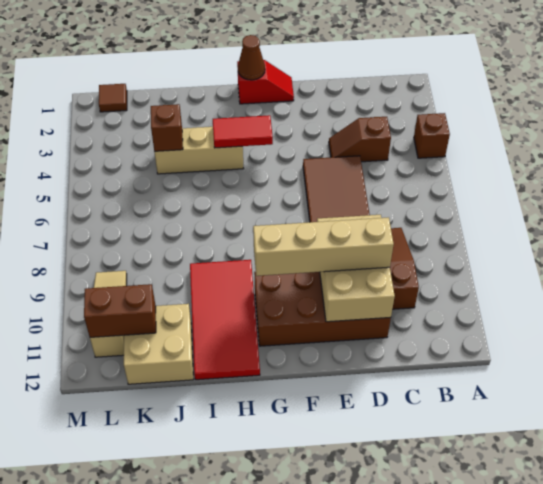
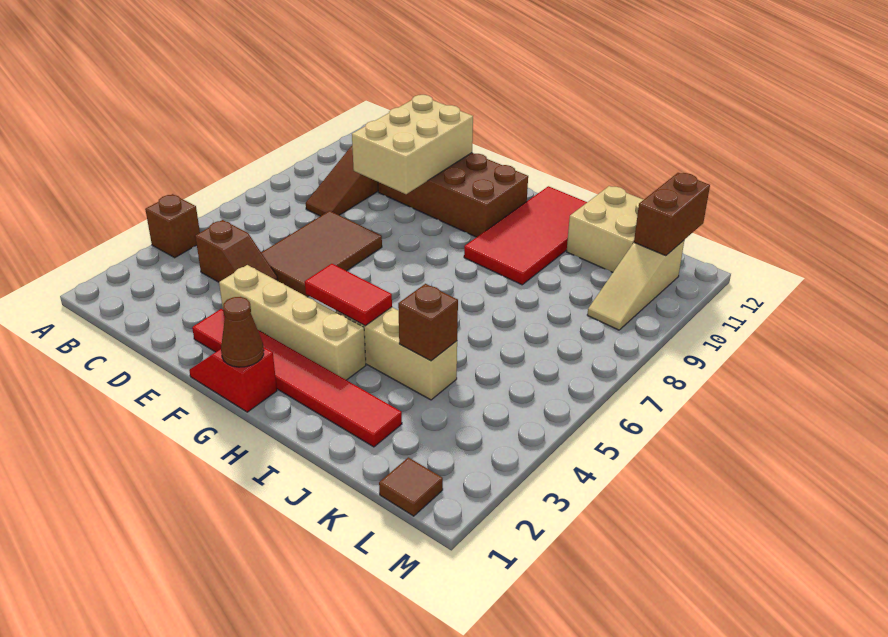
tan brick D10:G10 level 3 -> tan brick E3:H3 level 1
none -> red tile E2:J2 level 1
brown brick K11:L11 level 2 -> brown brick L11:L12 level 2

